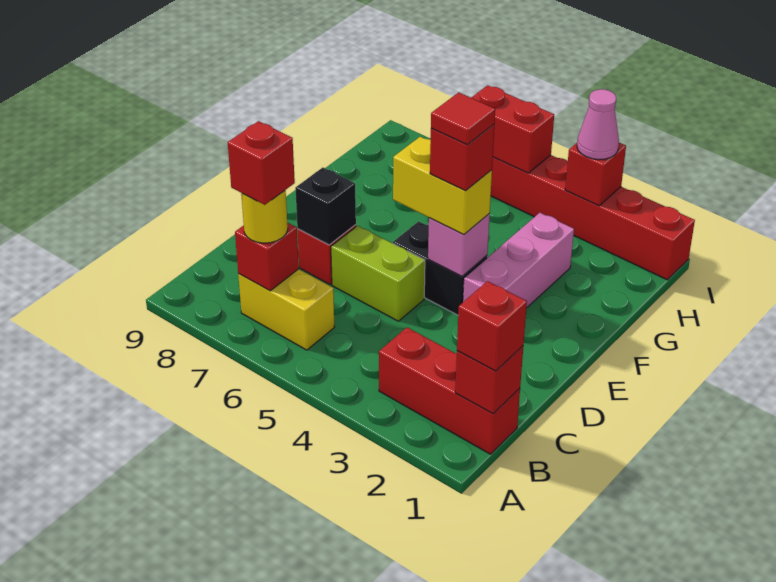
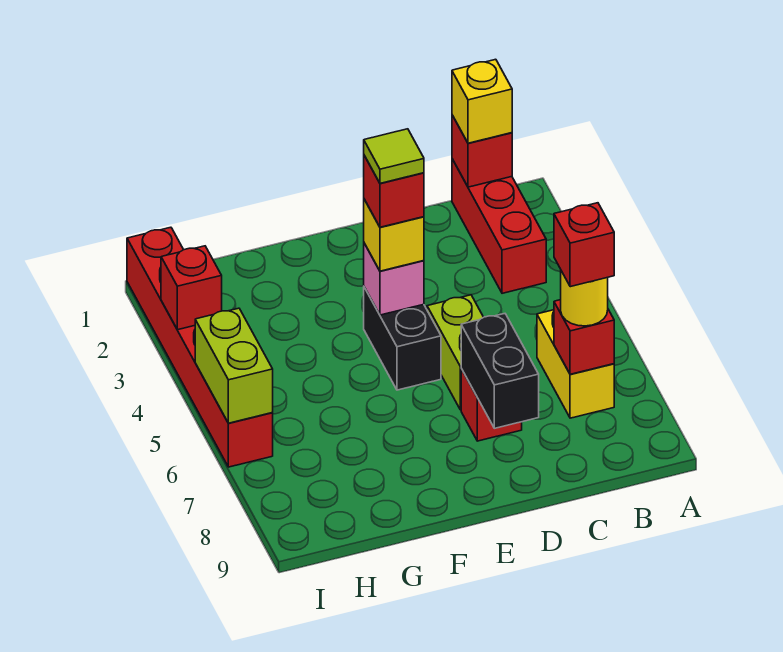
red brick B1 level 3 -> yellow brick B1 level 3
black brick D7 level 2 -> black brick D7:D8 level 2
pink brick E3:G3 level 1 -> none
yellow brick E4:E5 level 3 -> yellow brick E4 level 3
red tile E4 level 5 -> lime tile E4 level 5
pink cone I3 level 3 -> none
red brick I5:I6 level 2 -> lime brick I5:I6 level 2

